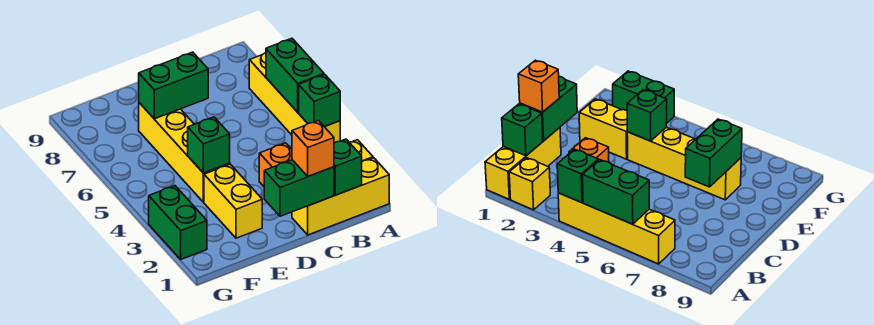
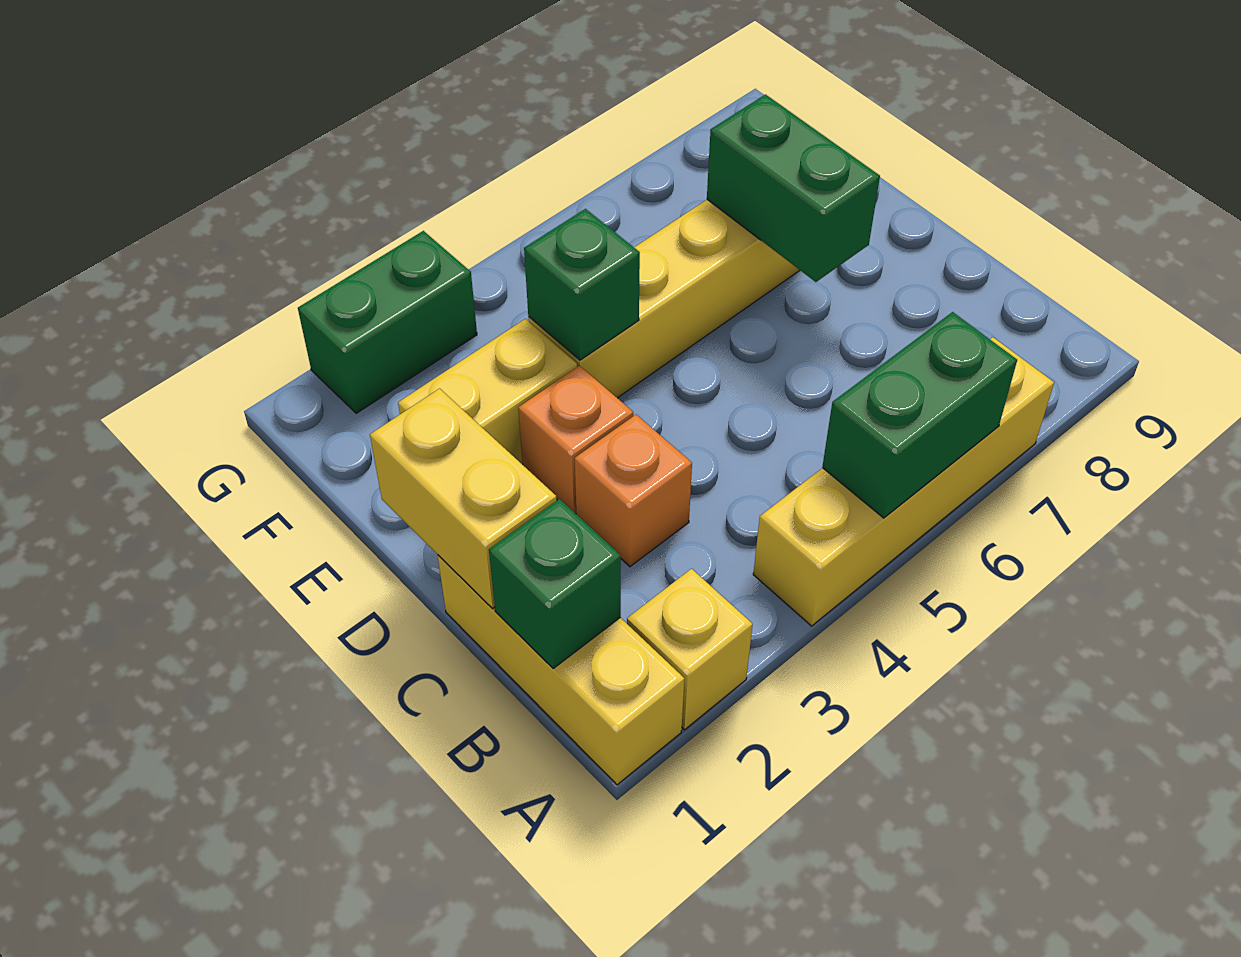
green brick A4 level 2 -> none
green brick C1:D1 level 2 -> yellow brick C1:D1 level 2
orange brick C1 level 3 -> orange brick D3 level 1

